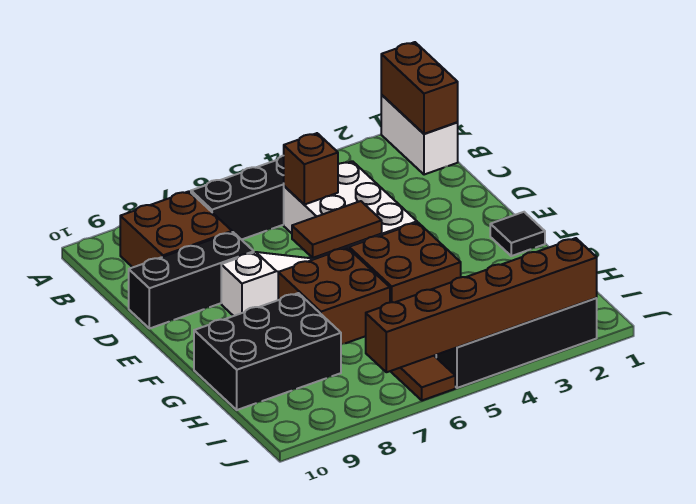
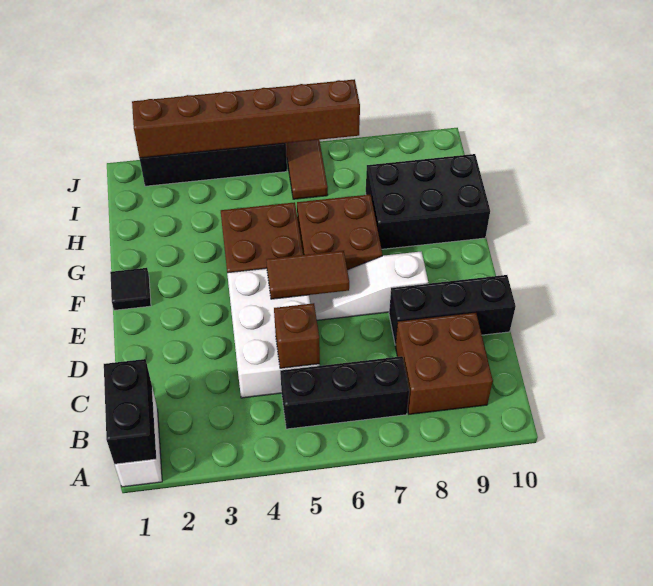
brown brick A1:B1 level 2 -> black brick A1:B1 level 2

